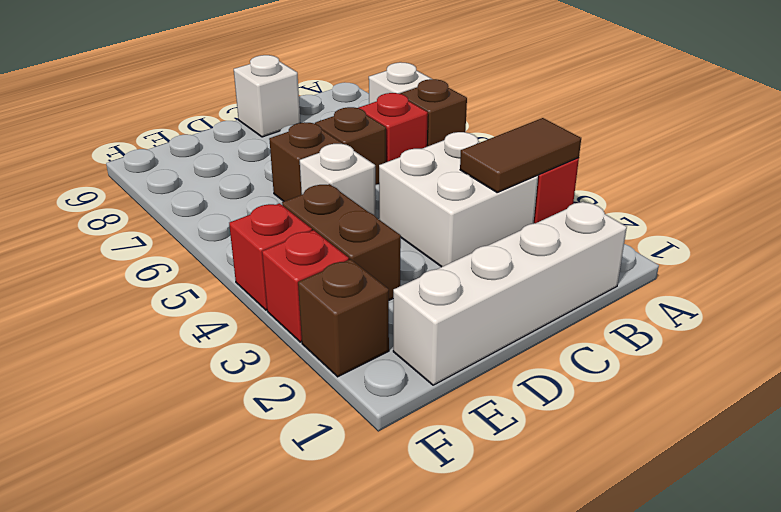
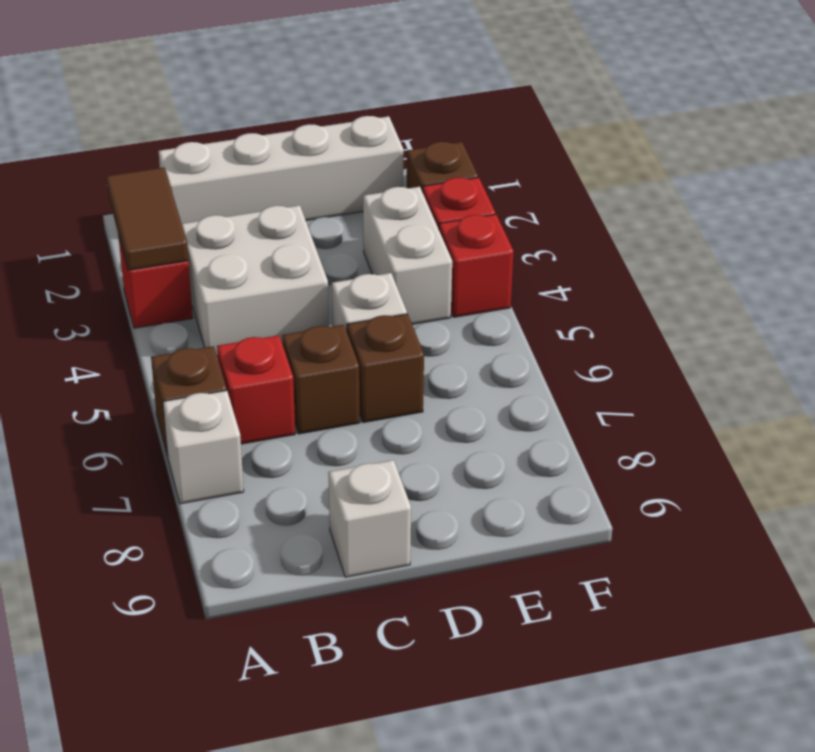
brown tile A3:B3 level 2 -> brown tile A2:A3 level 2
brown brick E3:E4 level 1 -> white brick E3:E4 level 1

